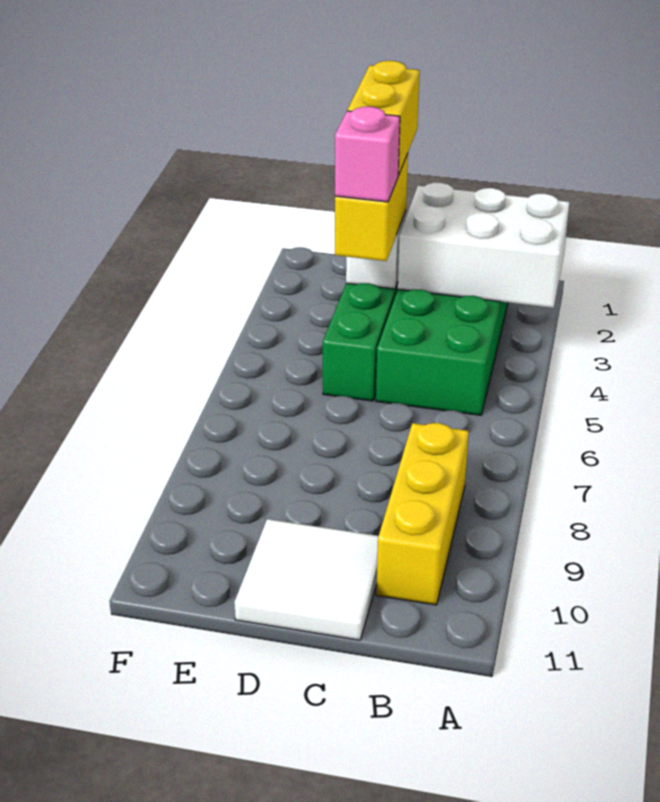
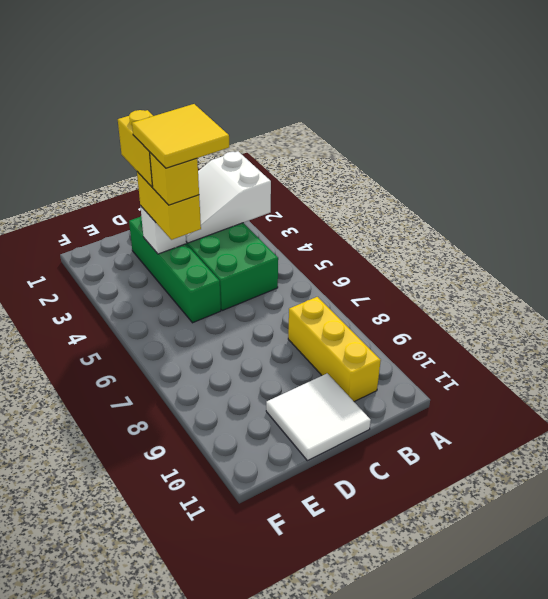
white brick A2:C3 level 2 -> white slope A2:C3 level 2 top A
none -> yellow tile C3:D4 level 5
pink brick D4 level 4 -> yellow brick D4 level 4

